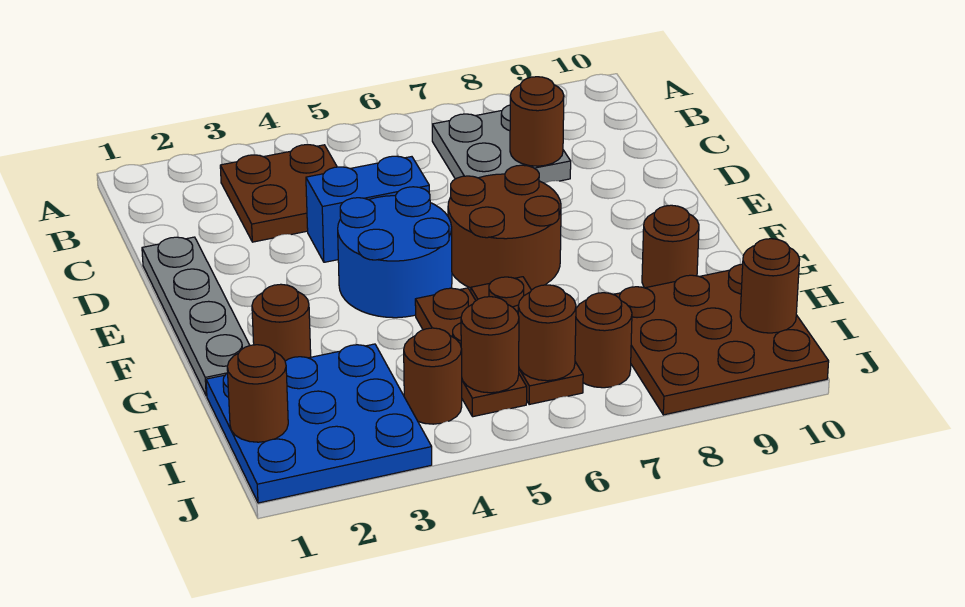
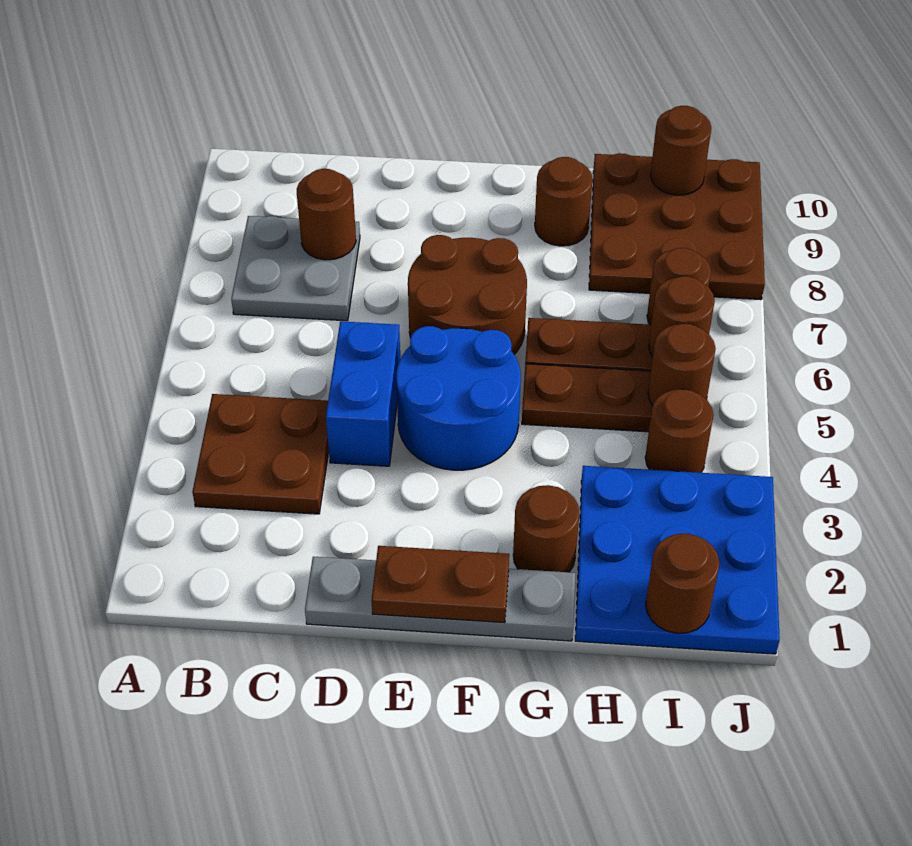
none -> brown plate E1:F1 level 2

